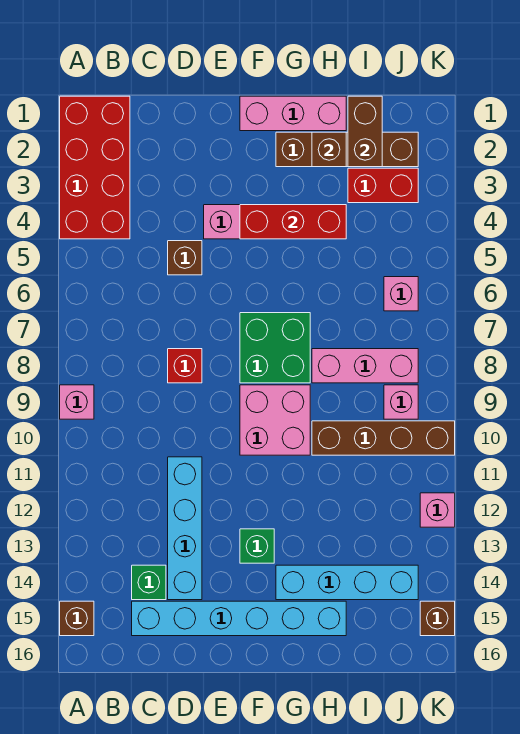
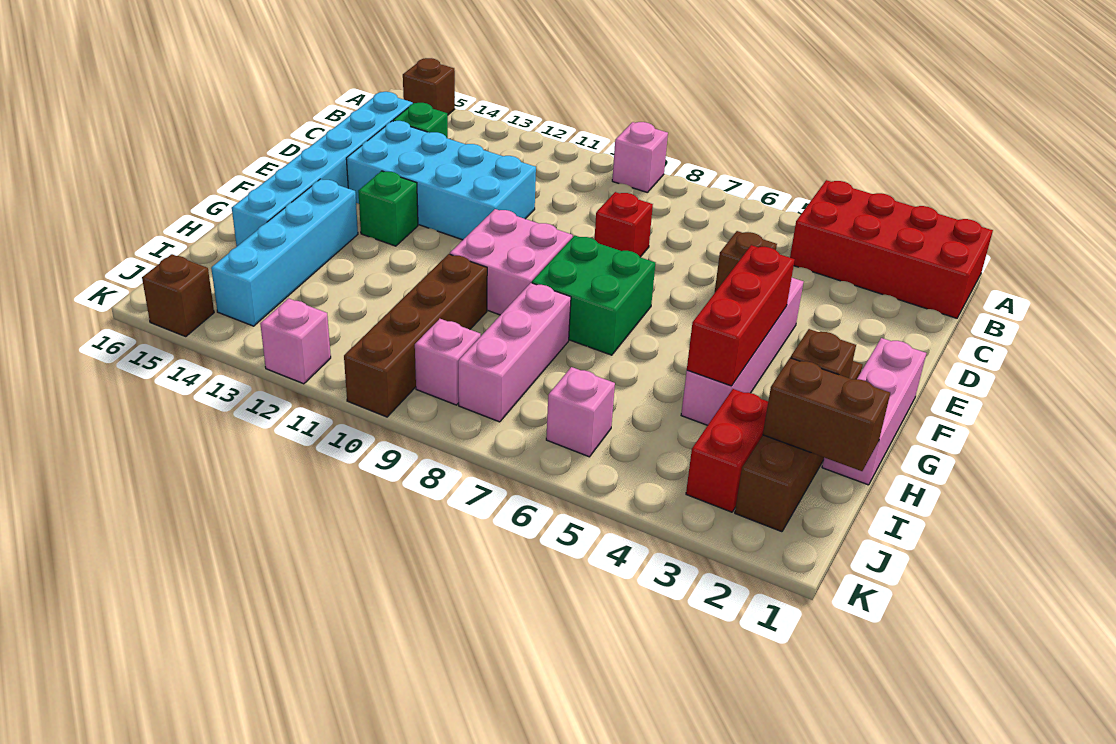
cyan brick D11:D14 level 1 -> cyan brick D11:E14 level 1

